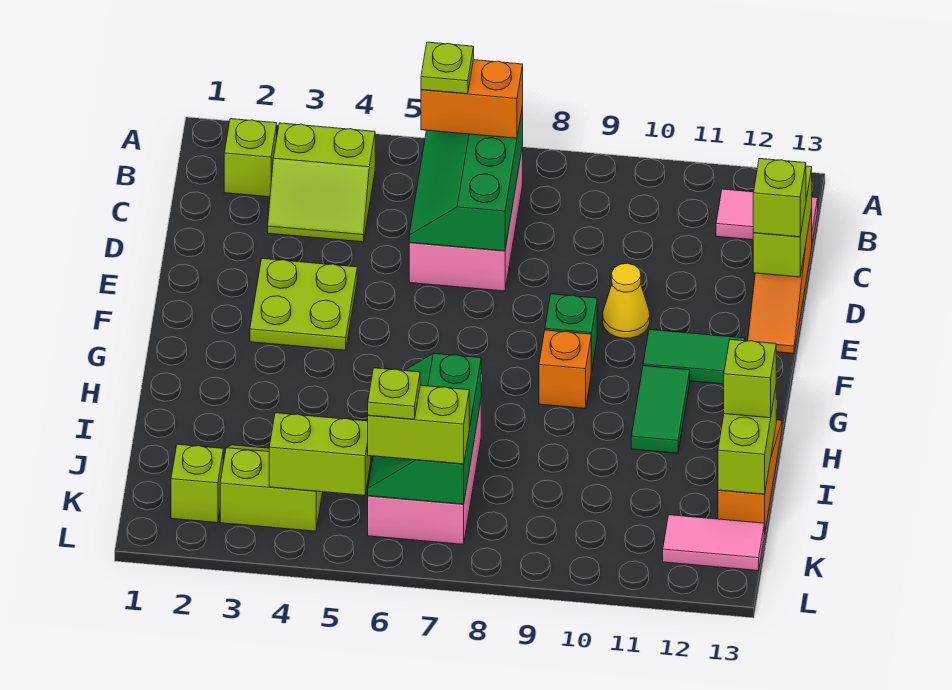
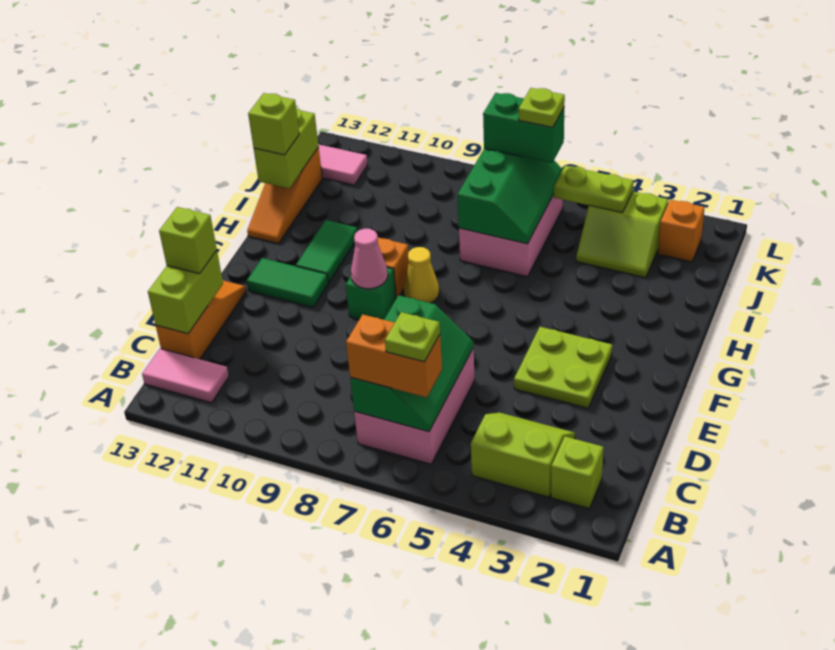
yellow cone E10 level 1 -> yellow cone G8 level 1
none -> pink cone F9 level 2
lime brick K2 level 1 -> orange brick K2 level 1
lime brick K4:K5 level 2 -> lime plate K4:K5 level 2
lime brick K6:K7 level 3 -> green brick K6:K7 level 3

